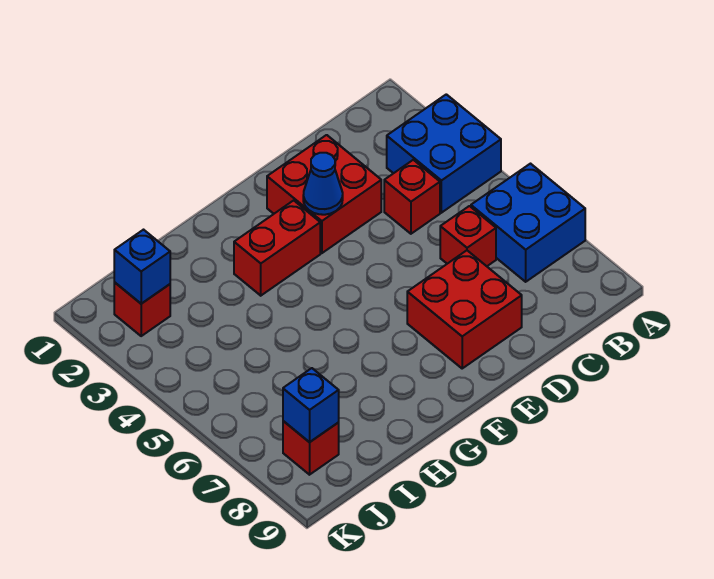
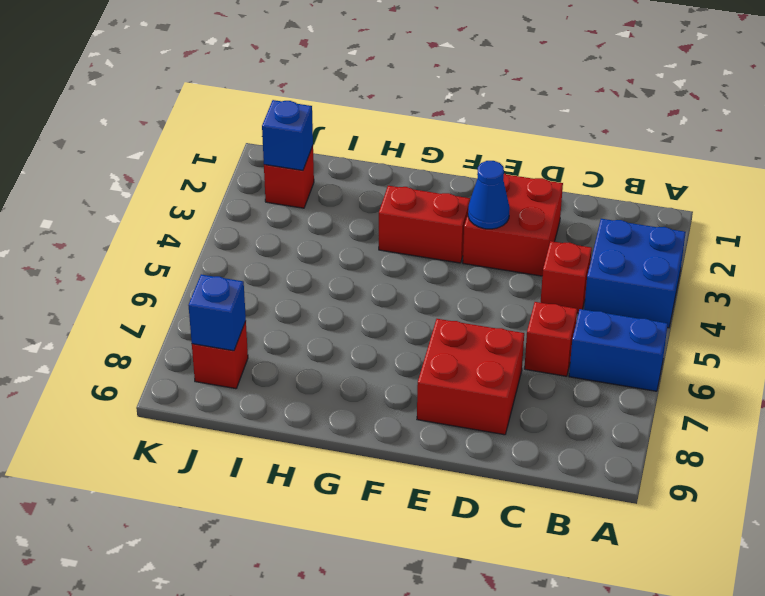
blue brick A6:B7 level 1 -> blue brick A6:B6 level 1

